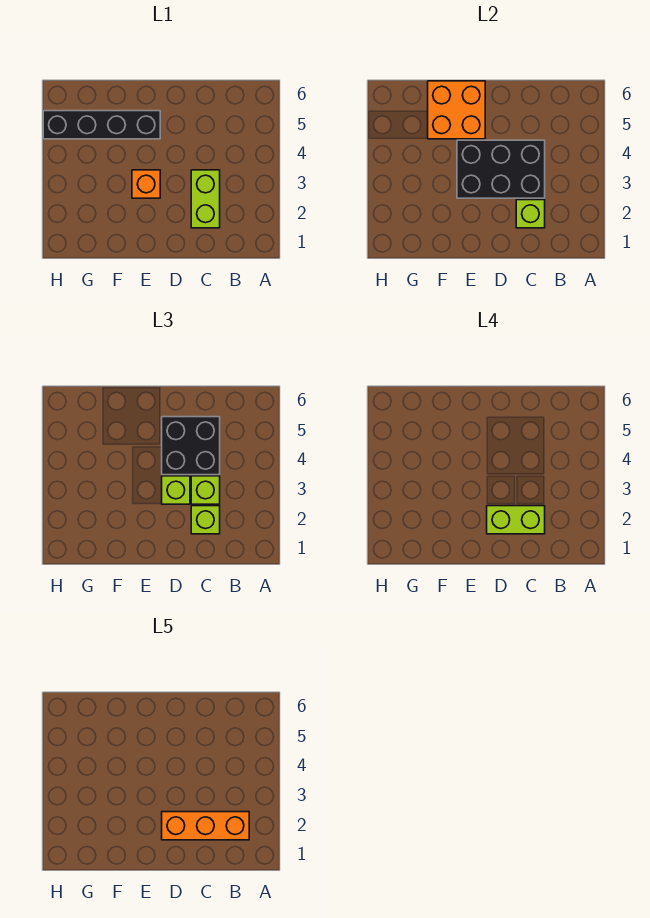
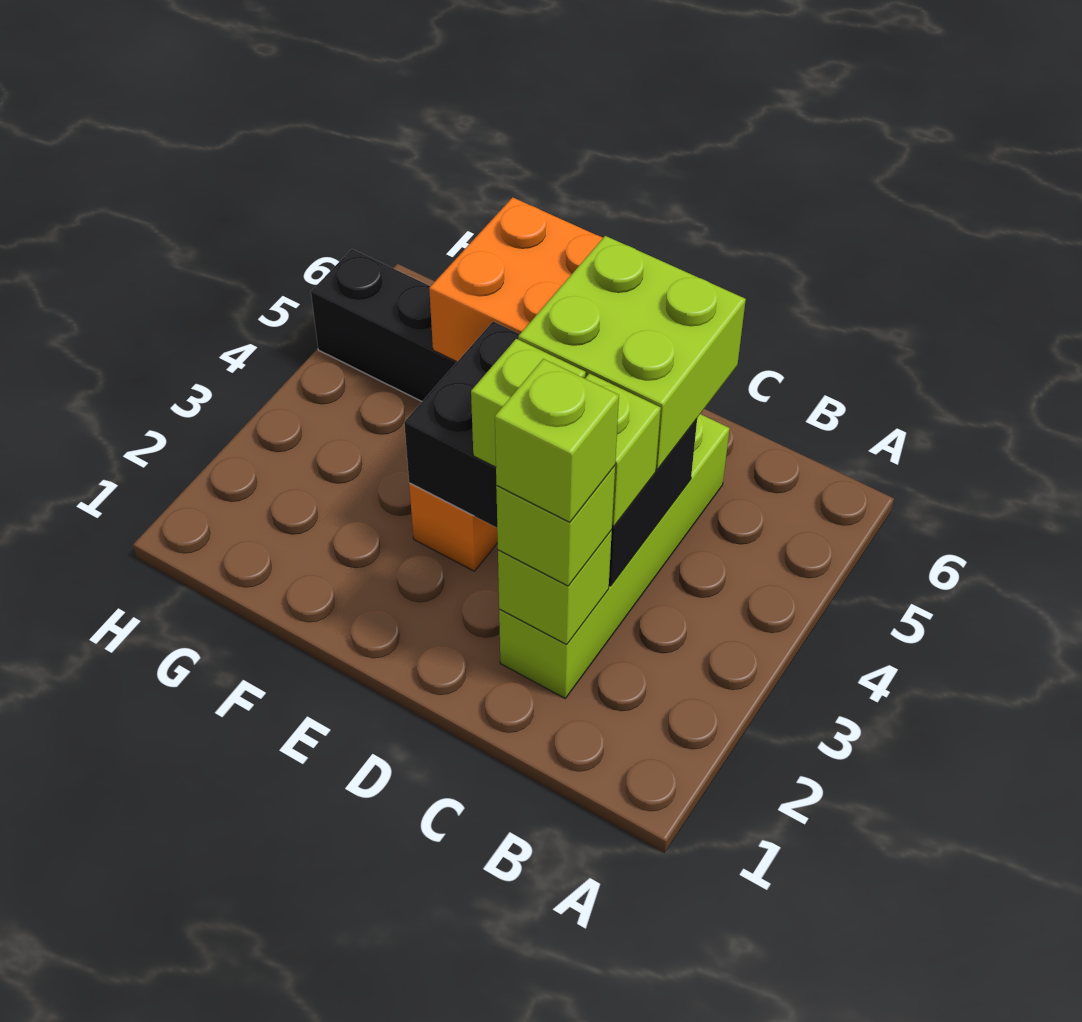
orange brick B2:D2 level 5 -> none
lime brick C2:C3 level 1 -> lime brick C2:C5 level 1
lime brick C2:D2 level 4 -> lime brick C2 level 4
black brick C4:D5 level 3 -> lime brick C4:D5 level 3

